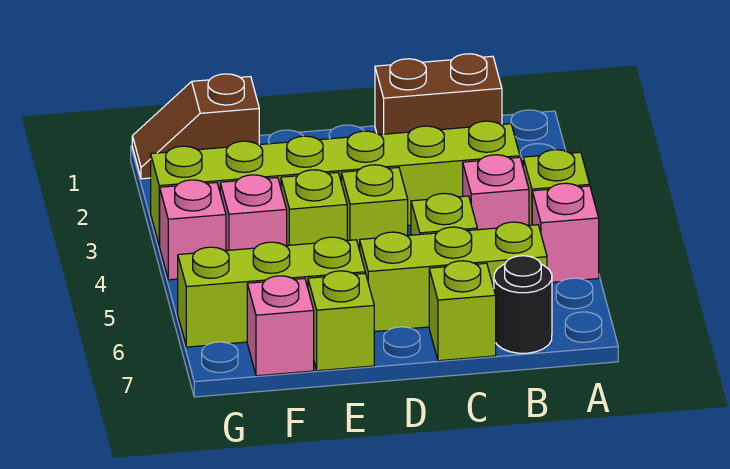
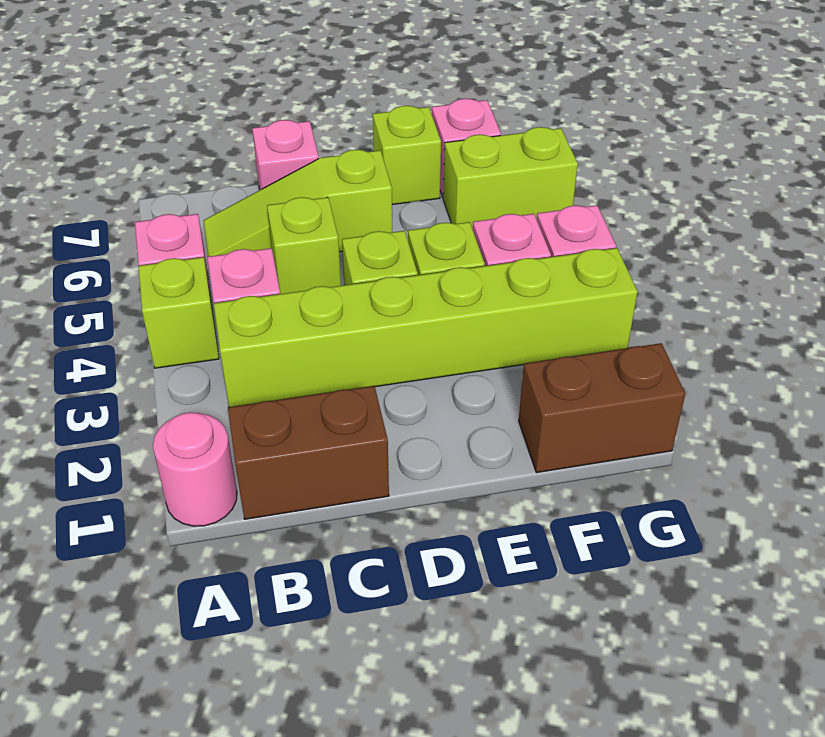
none -> pink round brick A1 level 1
lime brick B6:D6 level 1 -> lime slope B6:D6 level 1 top D
black round brick B7 level 1 -> none
lime brick C7 level 1 -> pink brick C7 level 1
lime brick E6:G6 level 1 -> lime brick F6:G6 level 1
brown slope F1:G1 level 1 top F -> brown brick F1:G1 level 1

